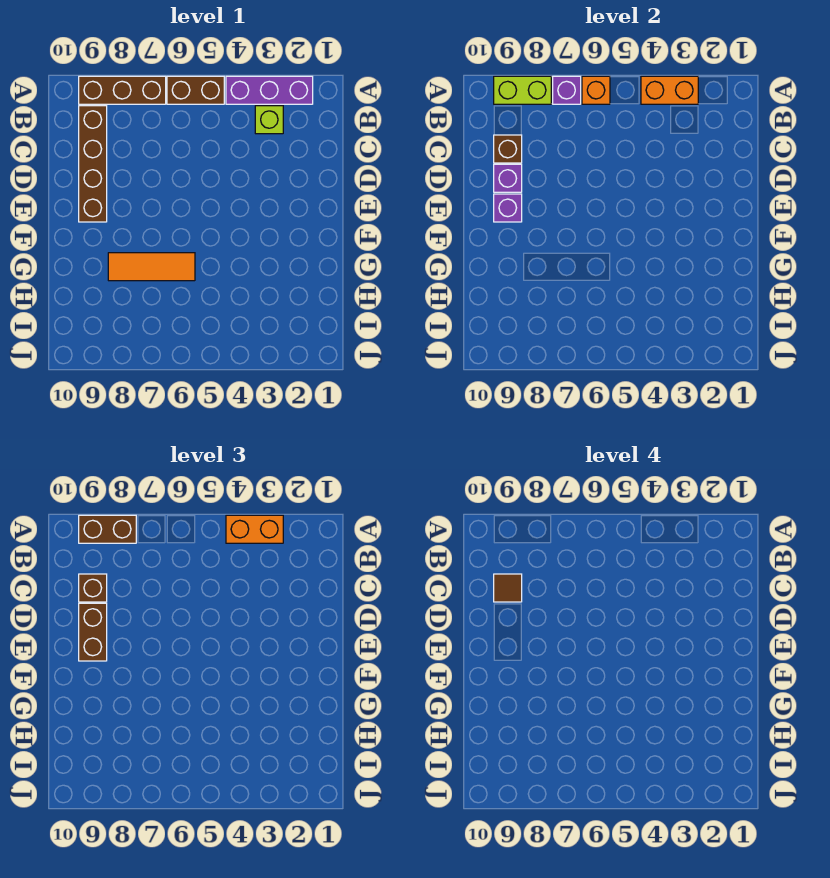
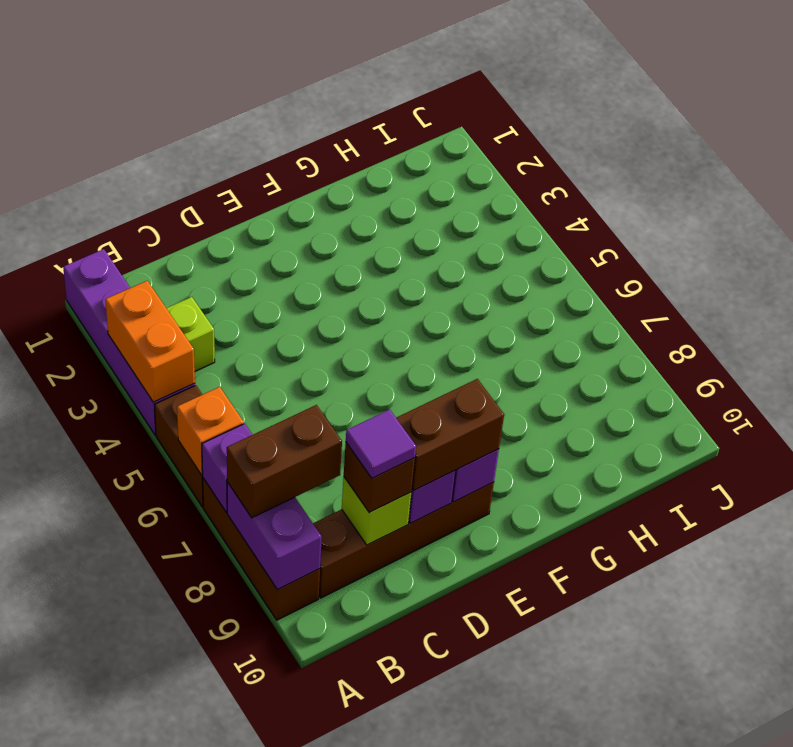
purple brick A2:A4 level 1 -> purple brick A1:A4 level 1
orange brick A3:A4 level 3 -> none
lime brick A8:A9 level 2 -> purple brick A8:A9 level 2
brown brick A8:A9 level 3 -> brown brick A8:B8 level 3
brown brick C9 level 2 -> lime brick C9 level 2
brown tile C9 level 4 -> purple tile C9 level 4
orange tile G6:G8 level 1 -> none

